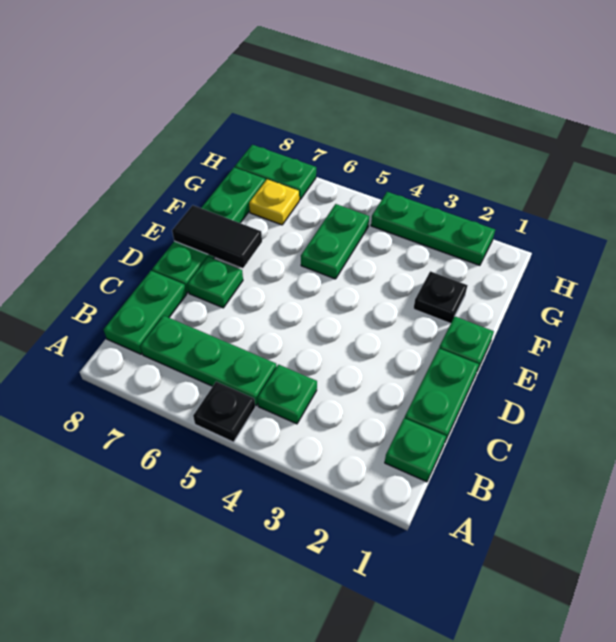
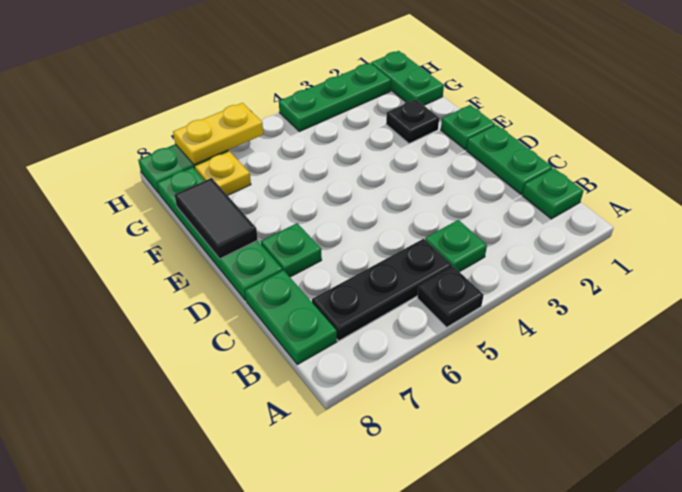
green plate B5:B7 level 1 -> black plate B5:B7 level 1
black tile E7:E8 level 2 -> black tile E8:F8 level 2
green plate F5:G5 level 1 -> green plate G1:H1 level 1
none -> yellow plate H6:H7 level 2

